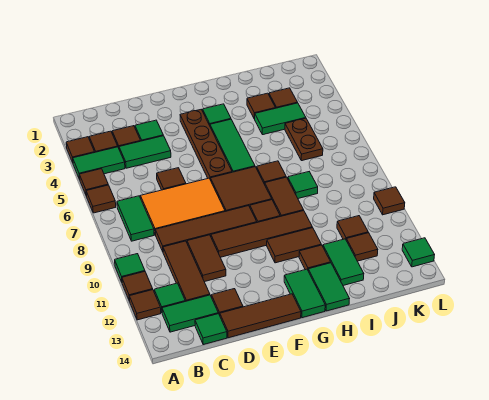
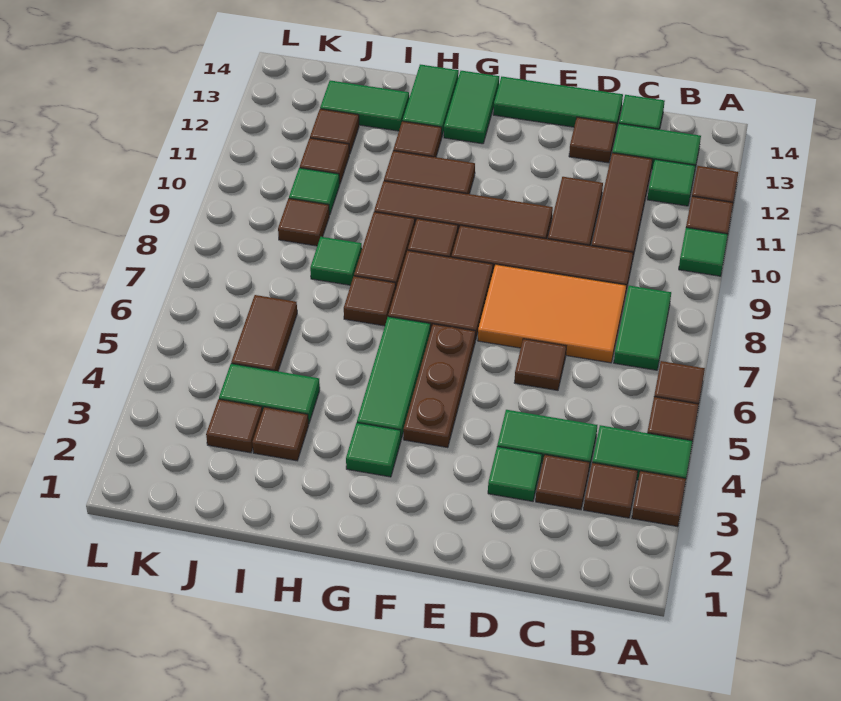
brown tile D14:F14 level 1 -> green tile D14:F14 level 1
brown plate F3:F6 level 1 -> brown plate F4:F6 level 1
green tile I12:I13 level 1 -> green tile I13:J13 level 1
brown plate J5:J6 level 1 -> brown tile J5:J6 level 1
brown tile L10 level 1 -> brown tile J9 level 1
green tile L13 level 1 -> green tile J10 level 1

